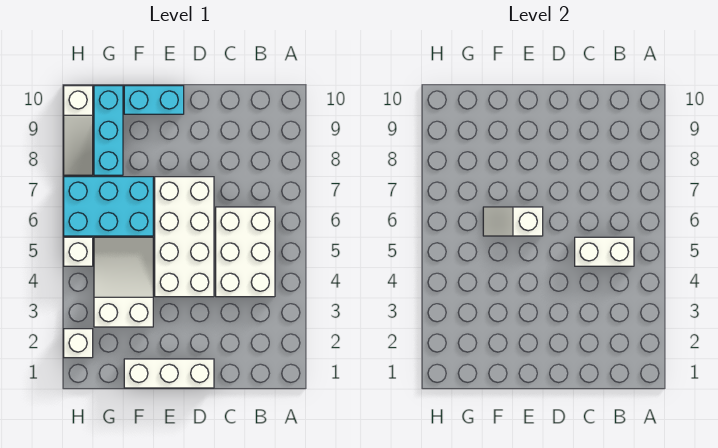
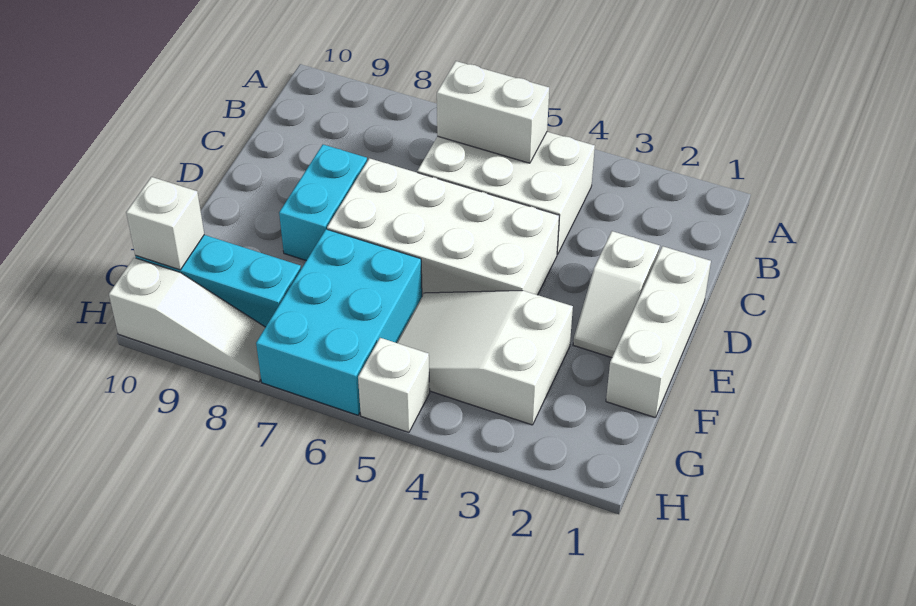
white brick B5:C5 level 2 -> white brick B5:B6 level 2
white slope E6:F6 level 2 top E -> white slope D2:E2 level 1 top D
cyan brick E10:F10 level 1 -> cyan brick D8:E8 level 1
white brick H2 level 1 -> white brick G10 level 2

